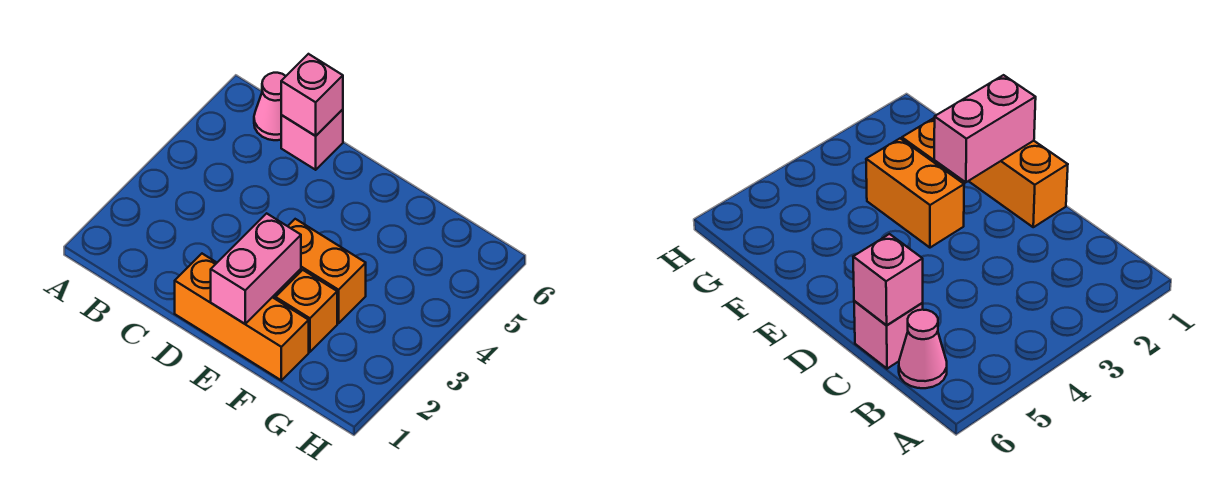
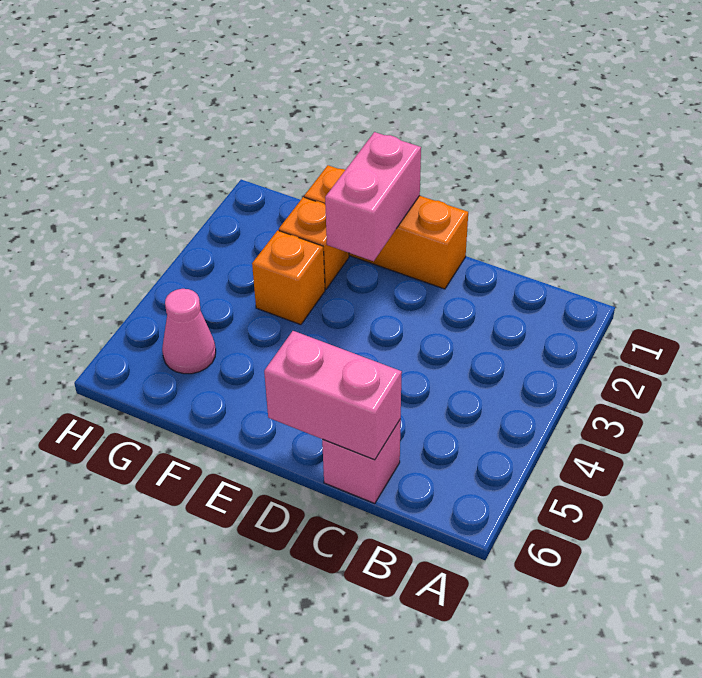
pink cone B6 level 1 -> pink cone G5 level 1
pink brick C6 level 2 -> pink brick C6:D6 level 2
orange brick E3:F3 level 1 -> orange brick F3 level 1

